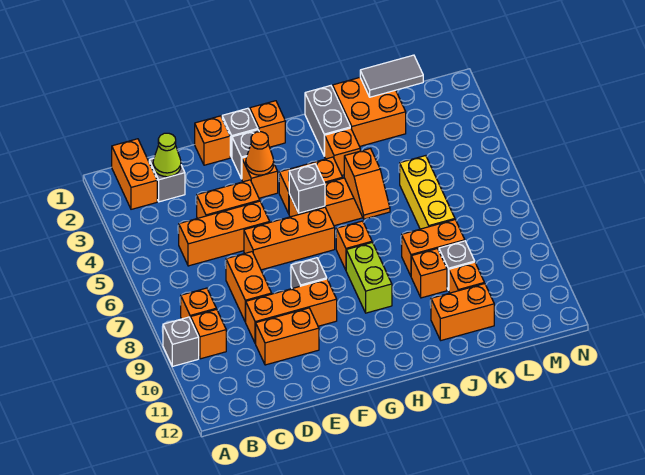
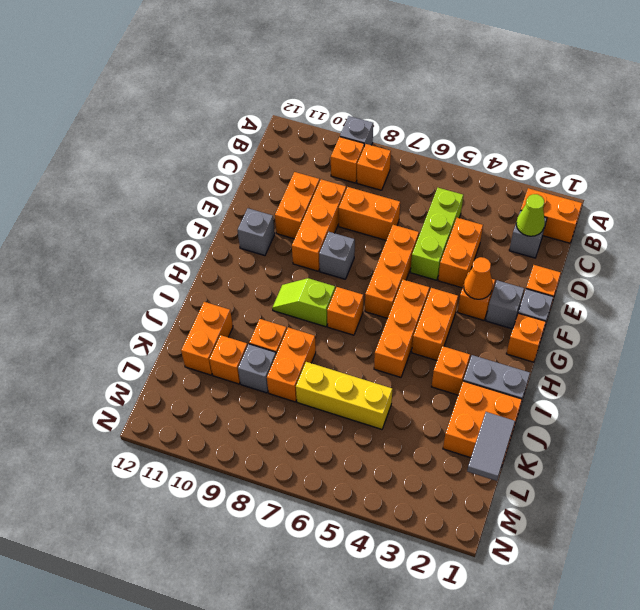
orange brick C5:E5 level 1 -> lime brick C5:E5 level 1
grey brick G5 level 2 -> grey brick F11 level 1
lime brick H8:H9 level 1 -> lime slope H8:H9 level 1 top 8
orange slope I5:I6 level 2 top 5 -> none

